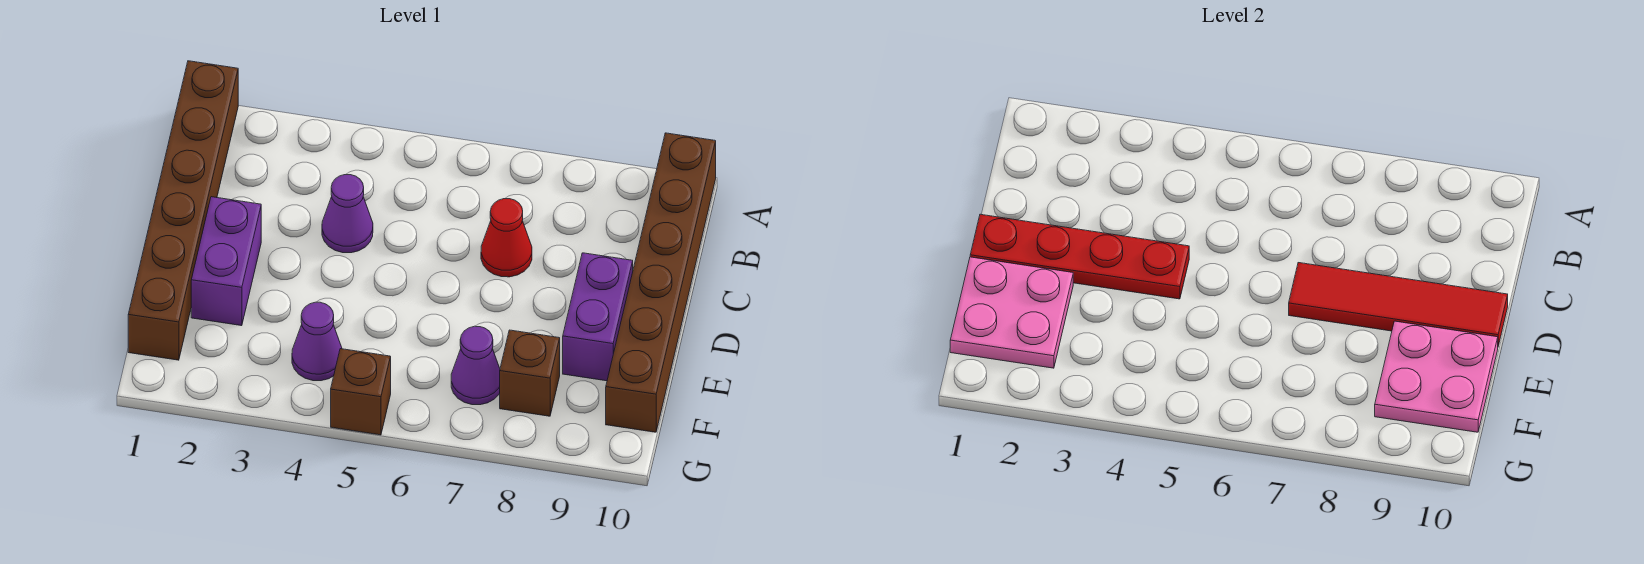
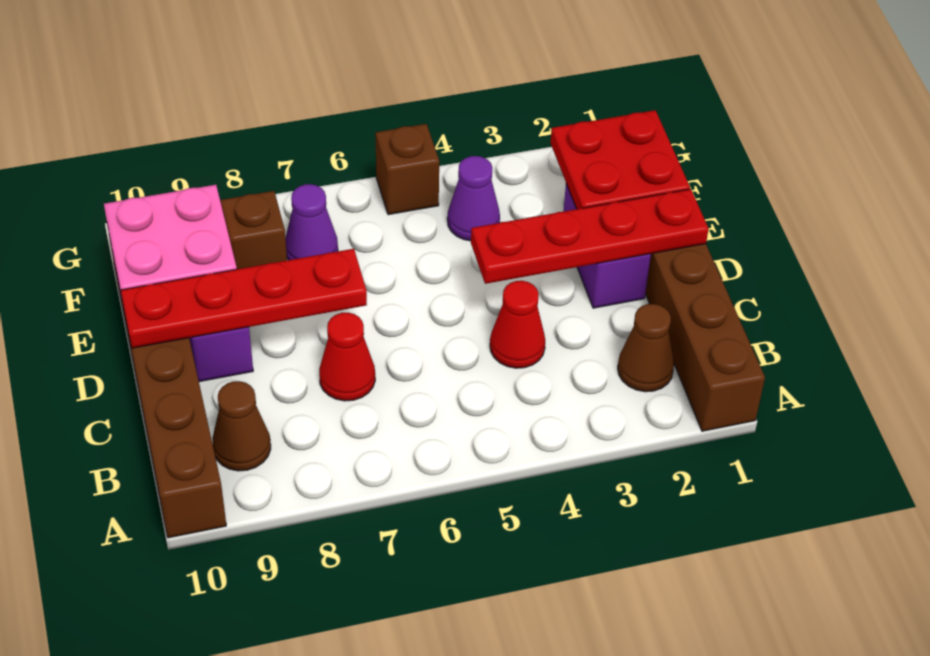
none -> brown cone B2 level 1
none -> brown cone B9 level 1
purple cone C4 level 1 -> red cone C4 level 1
red tile D7:D10 level 2 -> red plate D7:D10 level 2
pink plate E1:F2 level 2 -> red plate E1:F2 level 2

